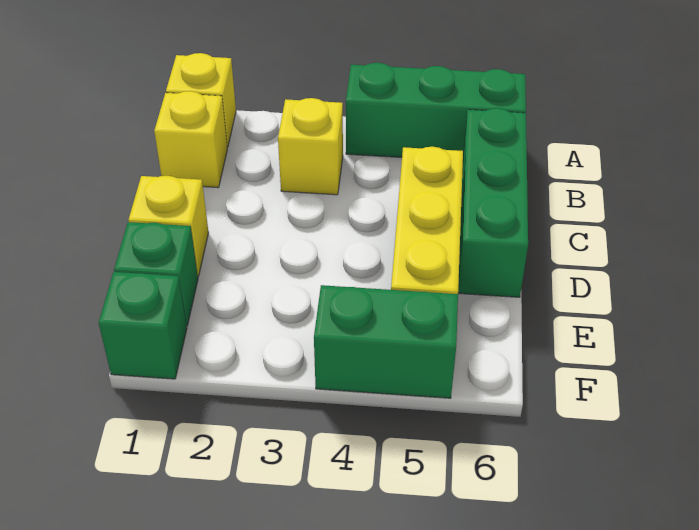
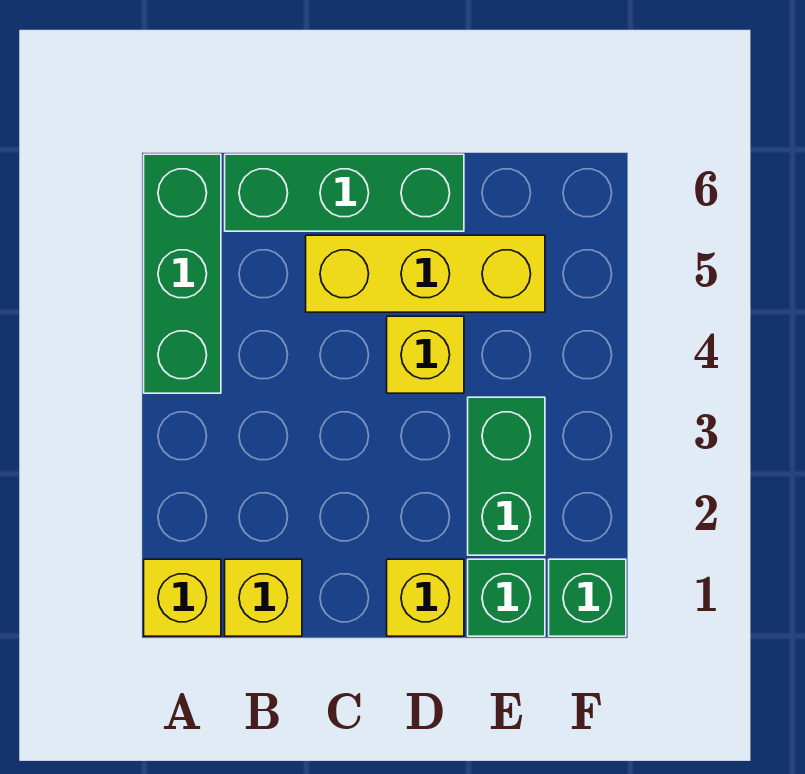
yellow brick B3 level 1 -> yellow brick D4 level 1
green brick F4:F5 level 1 -> green brick E2:E3 level 1

